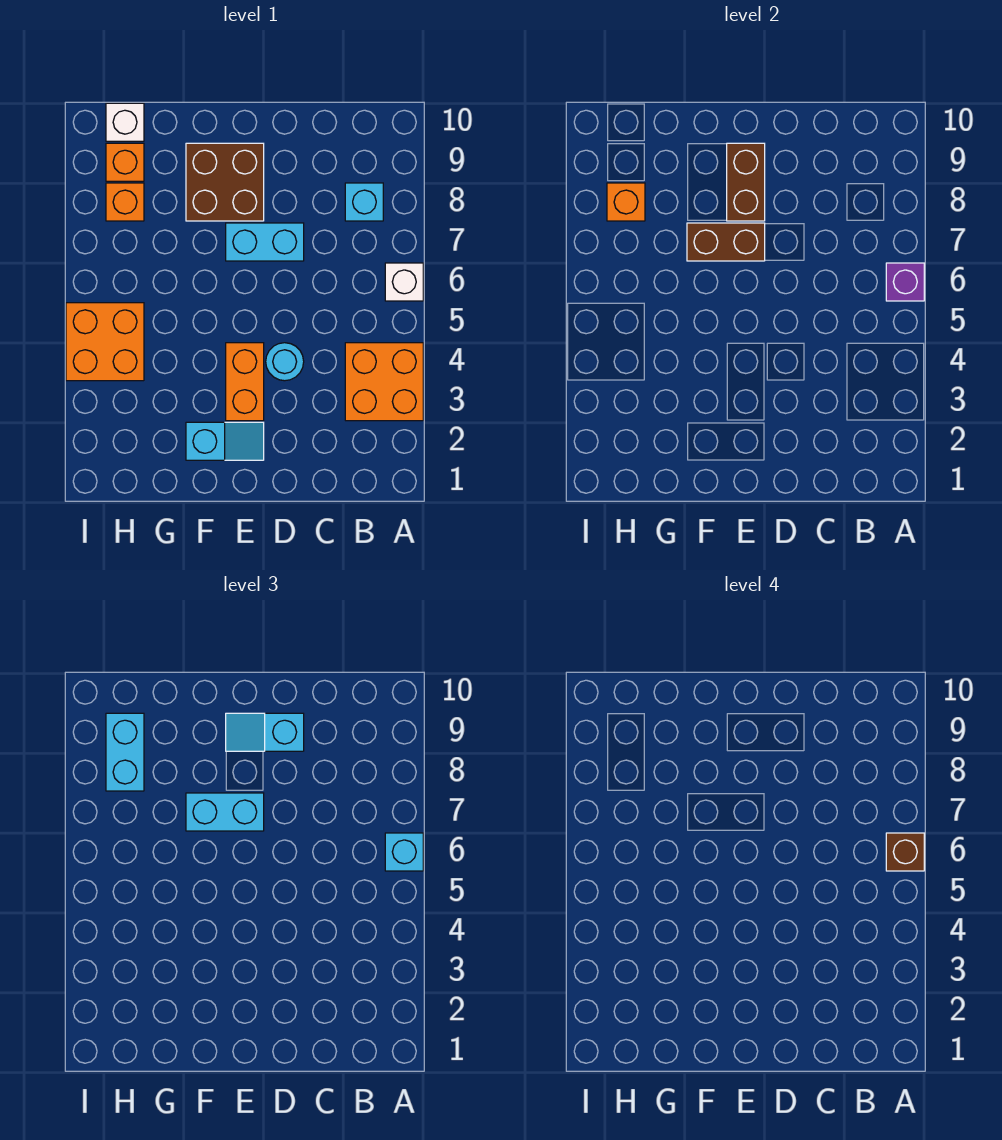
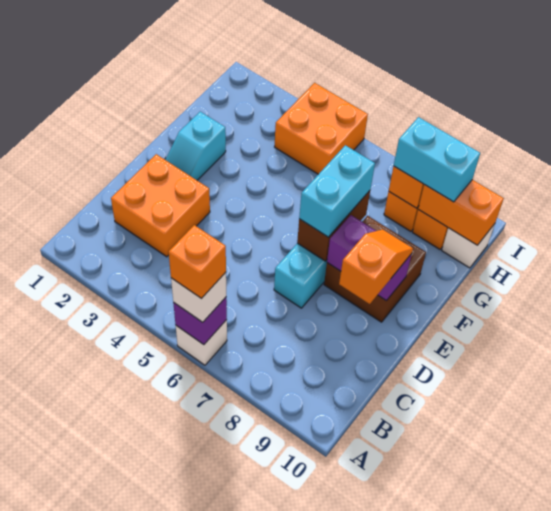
orange brick A3:B4 level 1 -> orange brick C2:D3 level 1
cyan brick A6 level 3 -> white brick A6 level 3
brown brick A6 level 4 -> orange brick A6 level 4
cyan brick B8 level 1 -> none
cyan round brick D4 level 1 -> none
cyan slope D9:E9 level 3 top D -> orange slope D9:E9 level 3 top D
orange brick E3:E4 level 1 -> orange brick H9:H10 level 2
brown brick E8:E9 level 2 -> purple brick E8:E9 level 2

